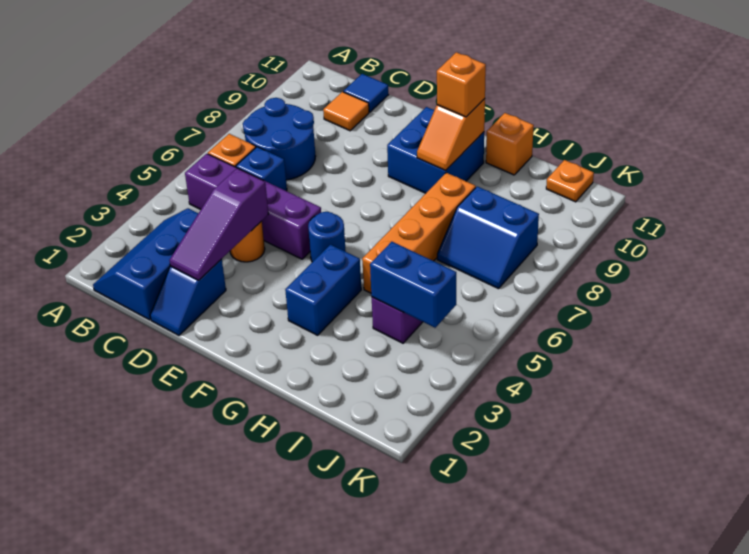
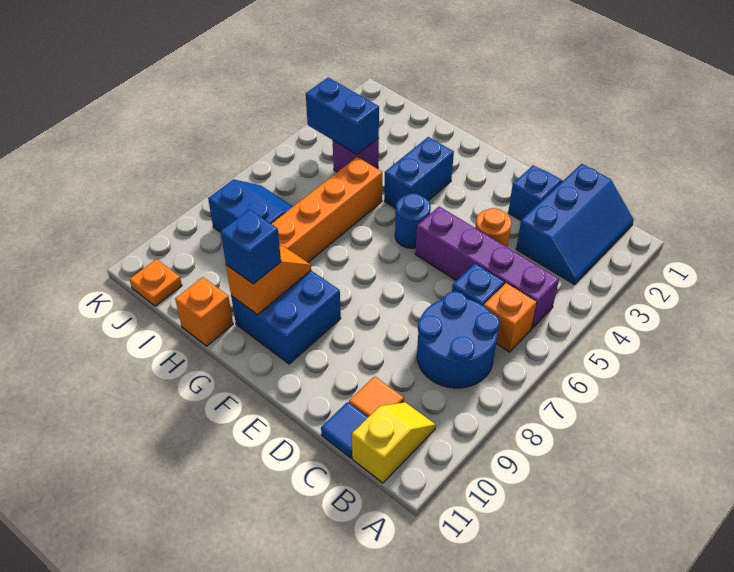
none -> yellow slope B10:B11 level 1 top 11
purple slope D2:D4 level 2 top 4 -> none
orange brick G10 level 3 -> blue brick G10 level 3

